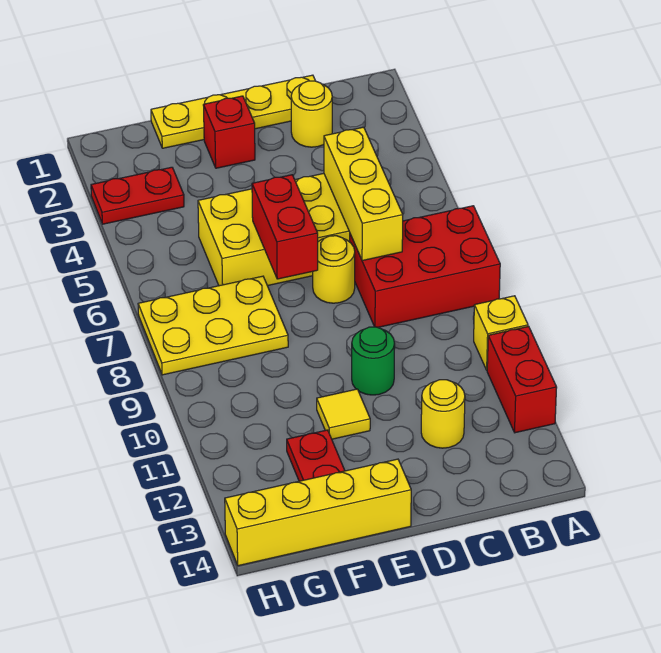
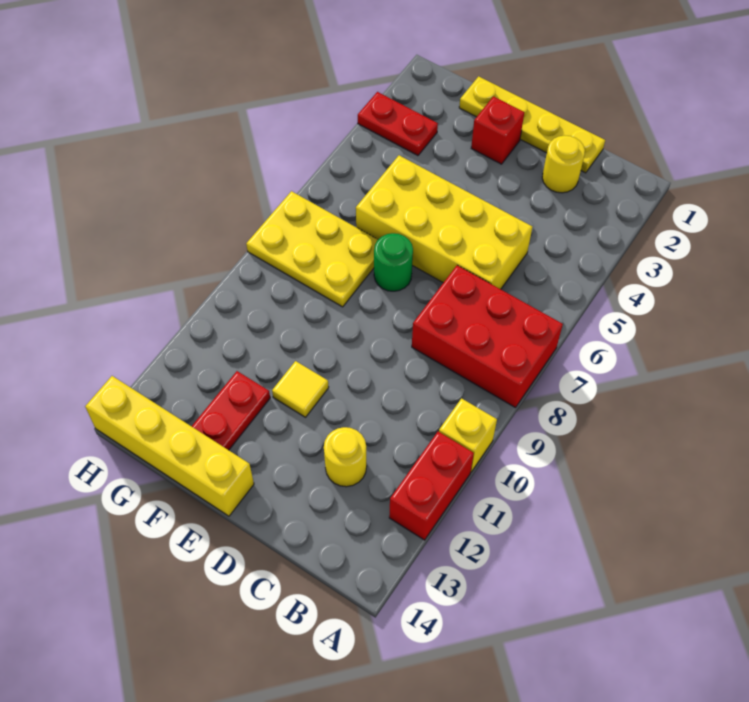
yellow brick C5:C7 level 2 -> none
yellow round brick D7 level 1 -> none
green round brick D10 level 1 -> green round brick E7 level 1
red brick E6:E7 level 2 -> none

